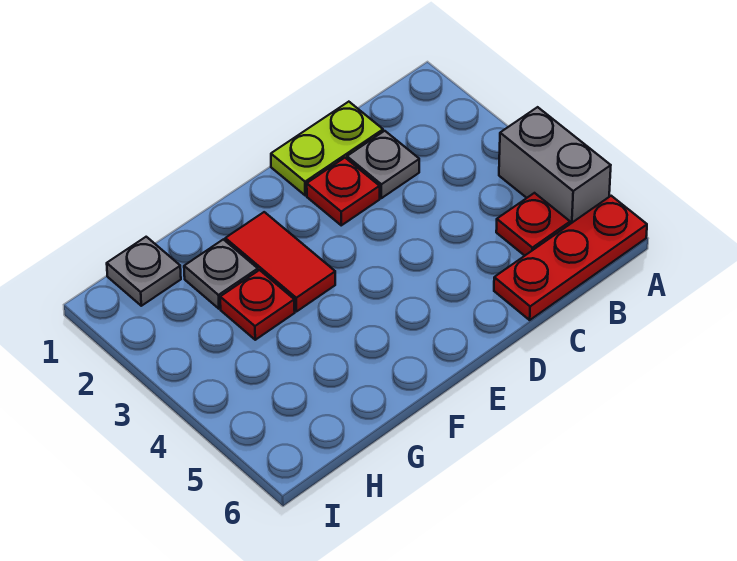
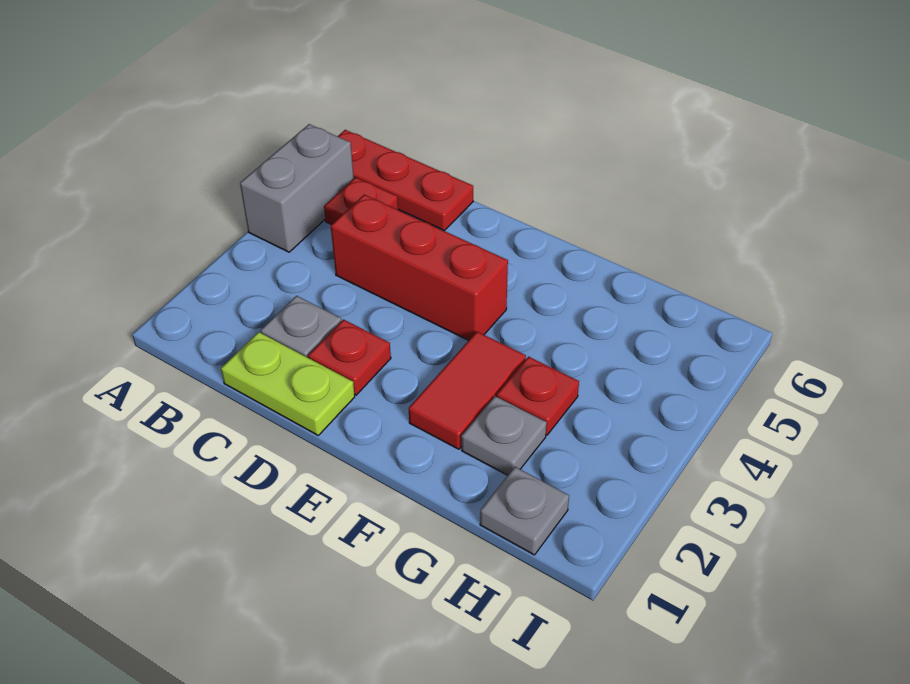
none -> red brick C4:E4 level 1

